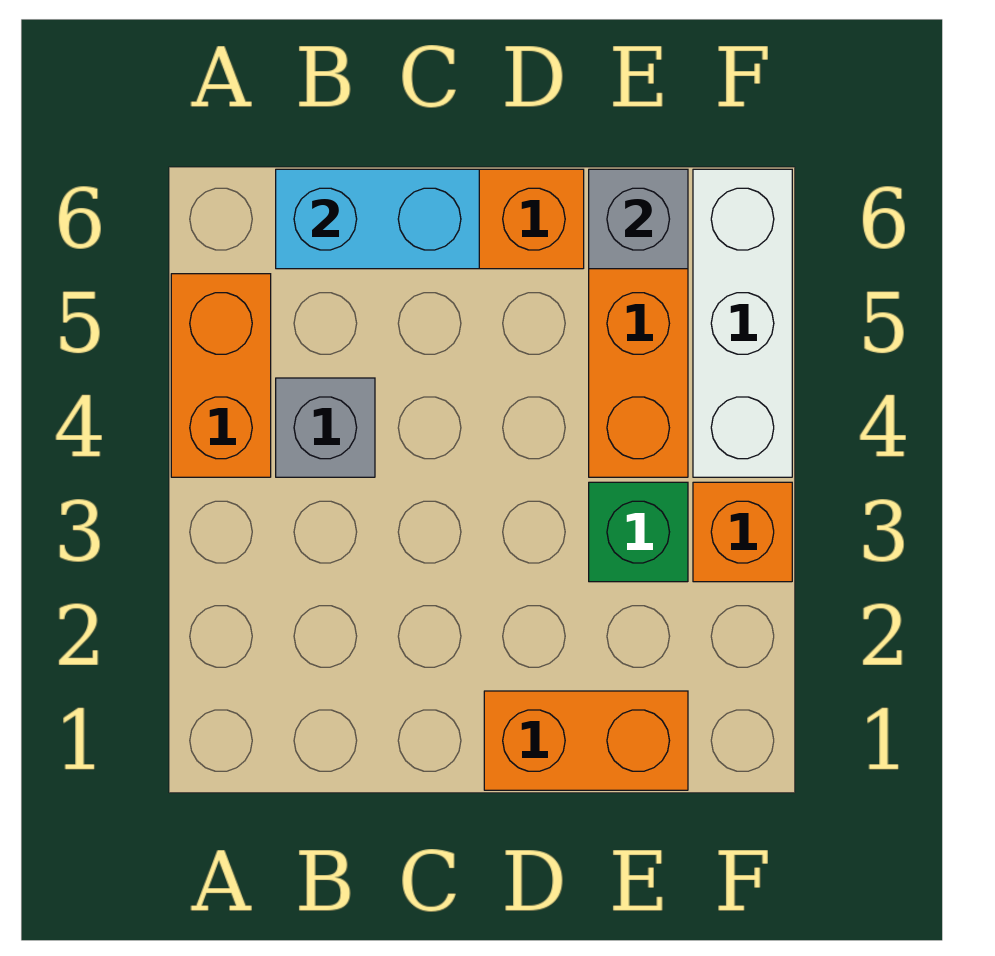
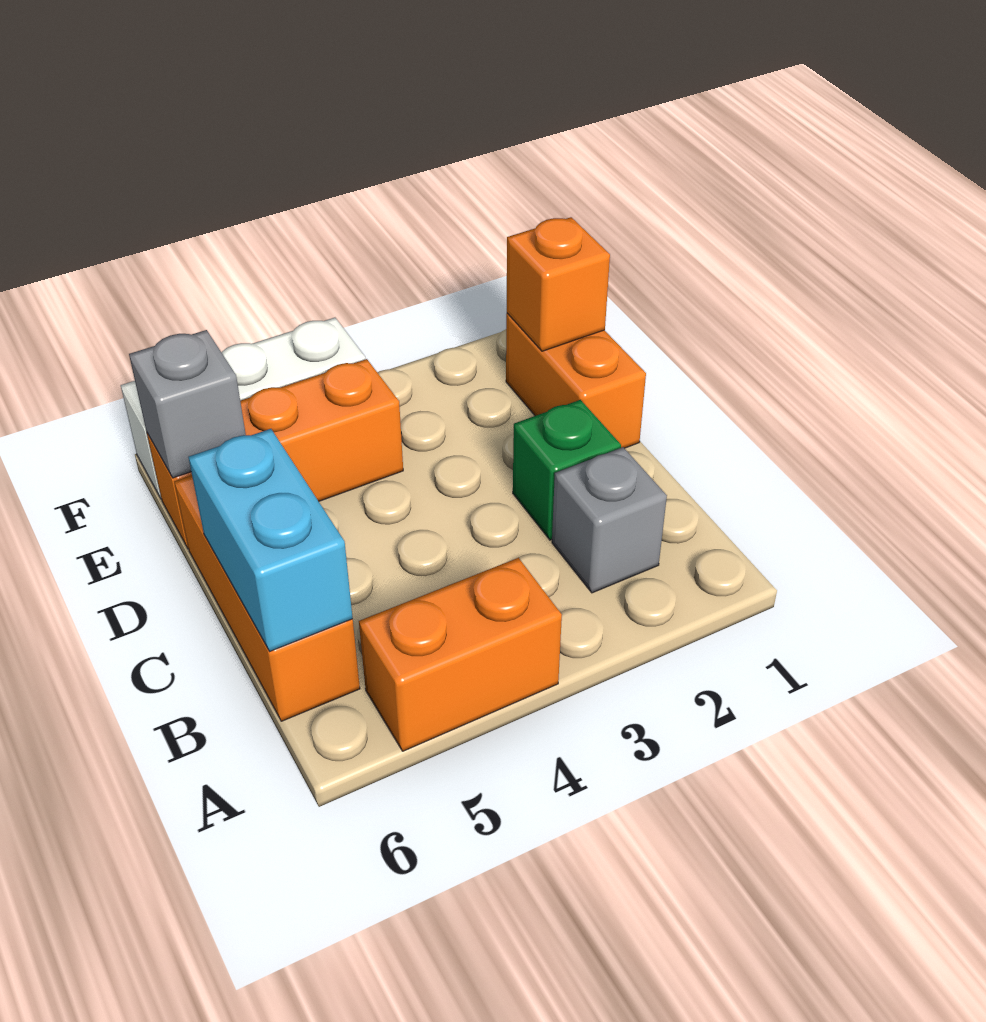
grey brick B4 level 1 -> grey brick B2 level 1
green brick E3 level 1 -> green brick C2 level 1
orange brick F3 level 1 -> orange brick E1 level 2

